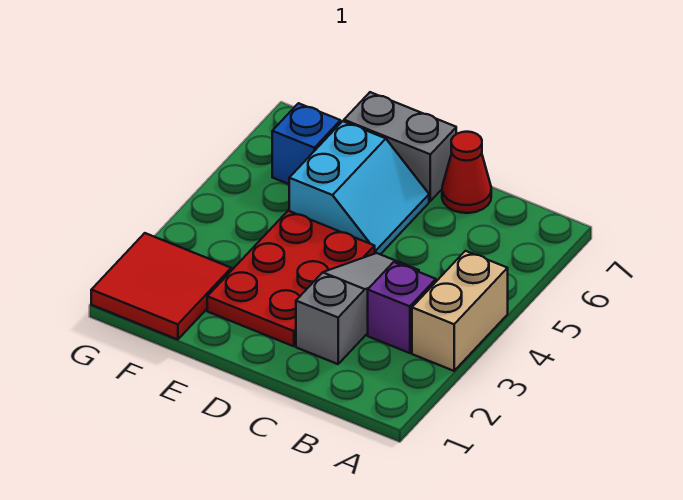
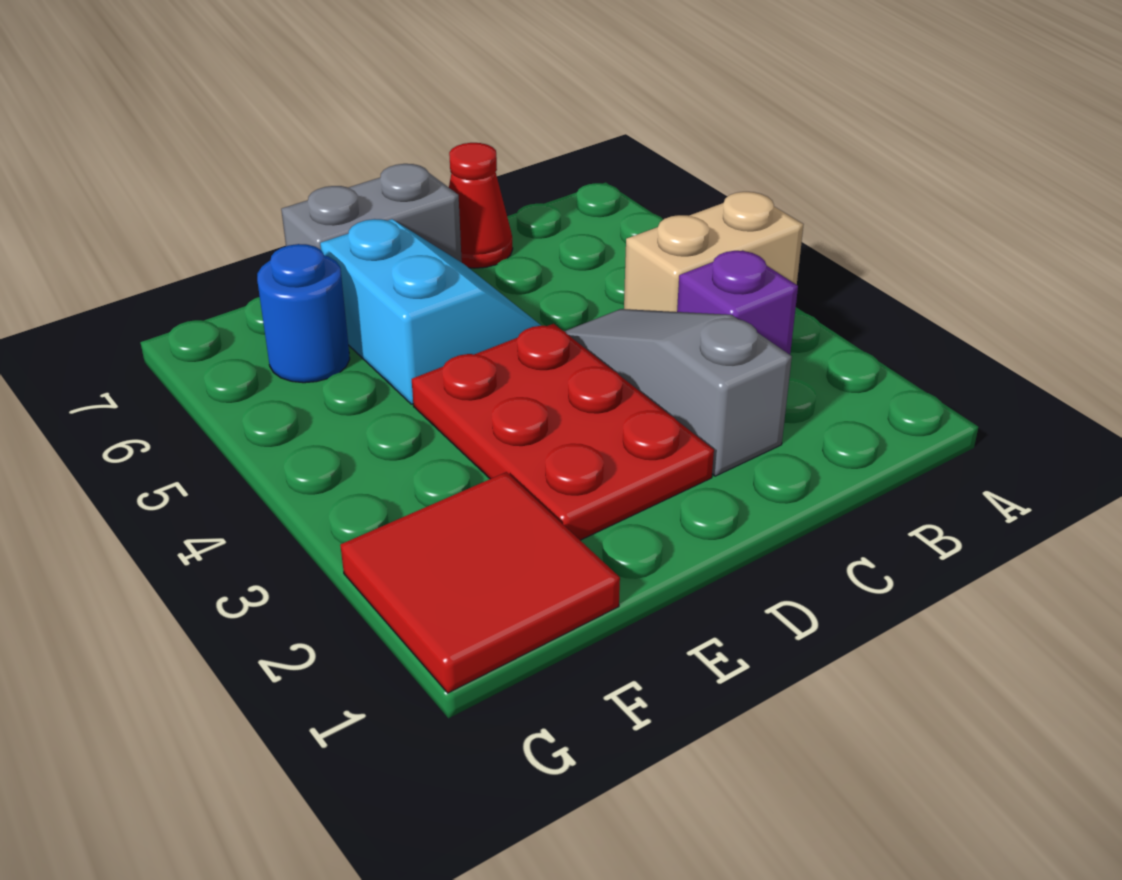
tan brick A3:A4 level 1 -> tan brick A4:B4 level 1
blue brick F6 level 1 -> blue round brick F6 level 1

